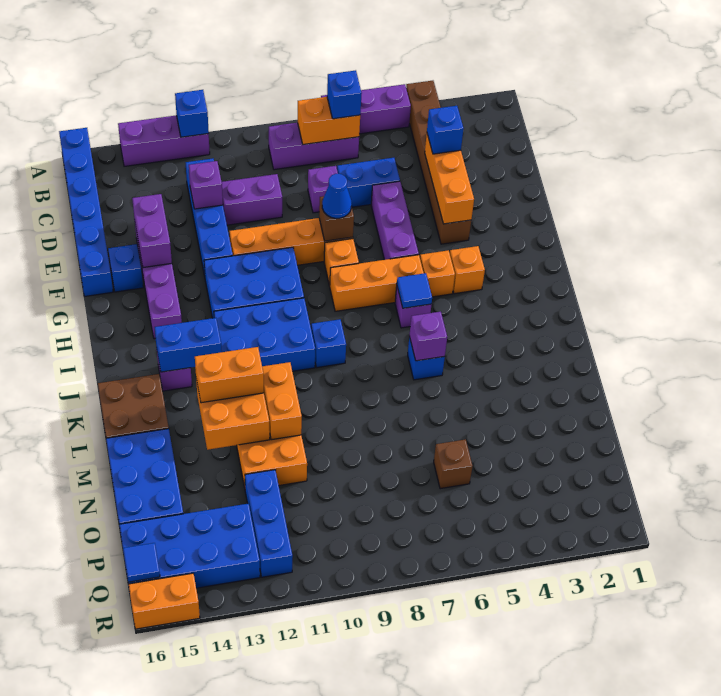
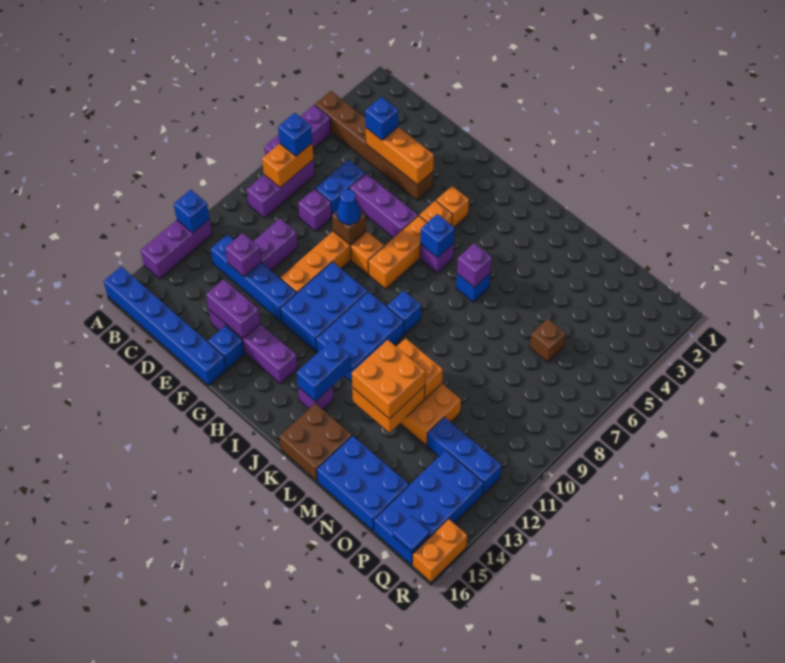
blue tile I6 level 2 -> blue brick I6 level 2
orange brick L12:L13 level 3 -> orange brick L12:M13 level 3

